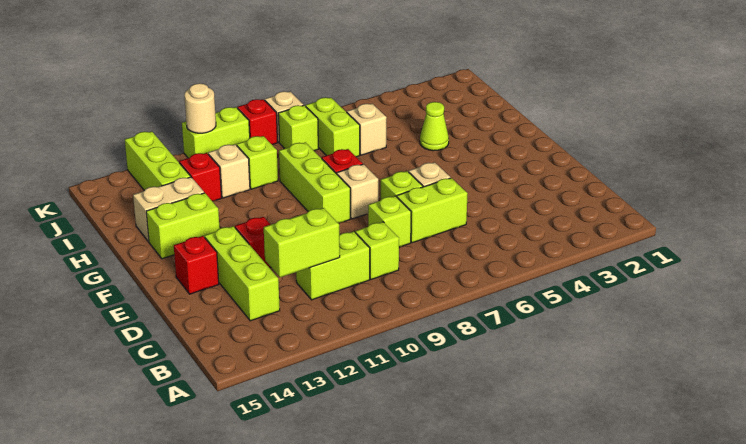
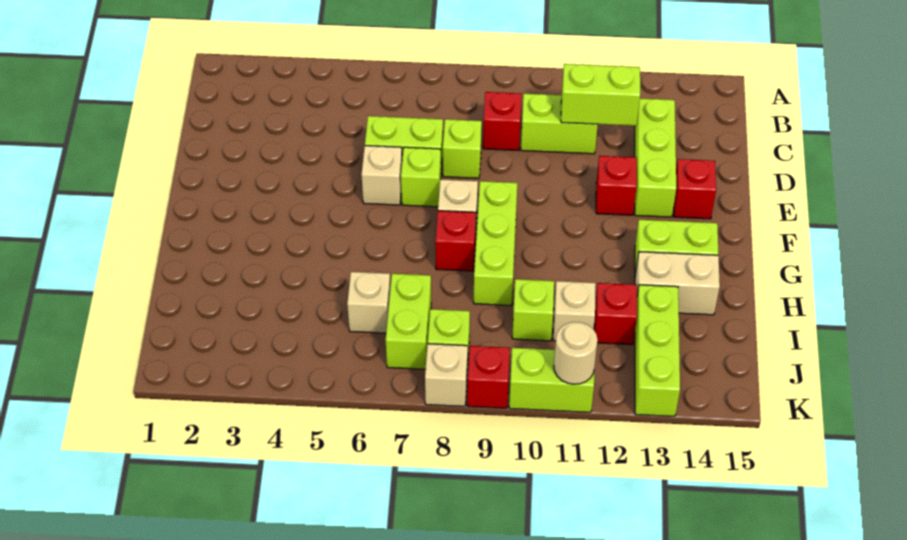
lime brick C9 level 1 -> red brick C9 level 1
lime cone H4 level 1 -> none

